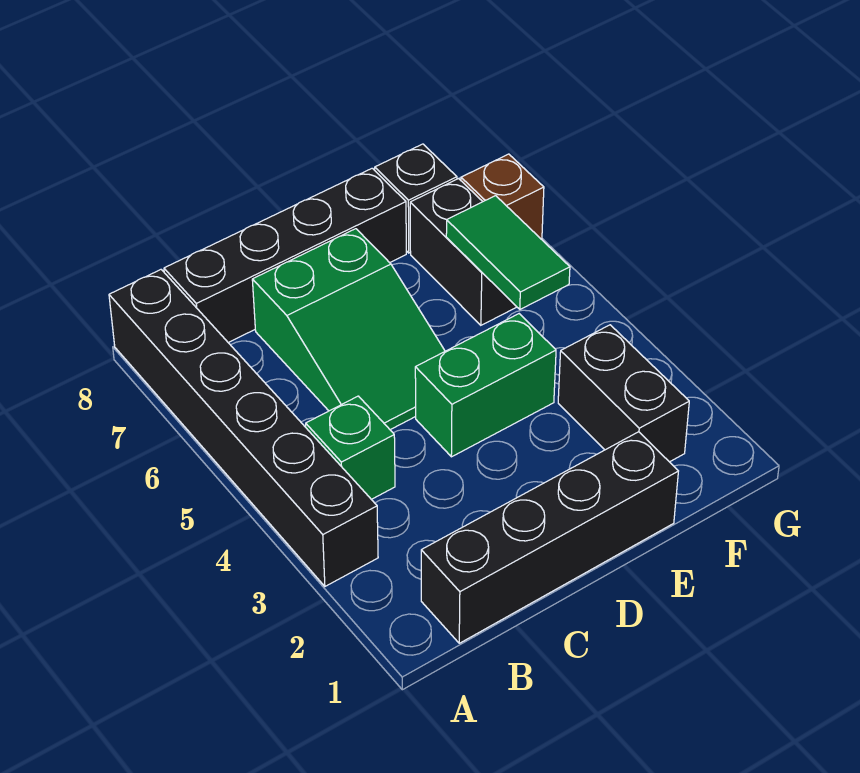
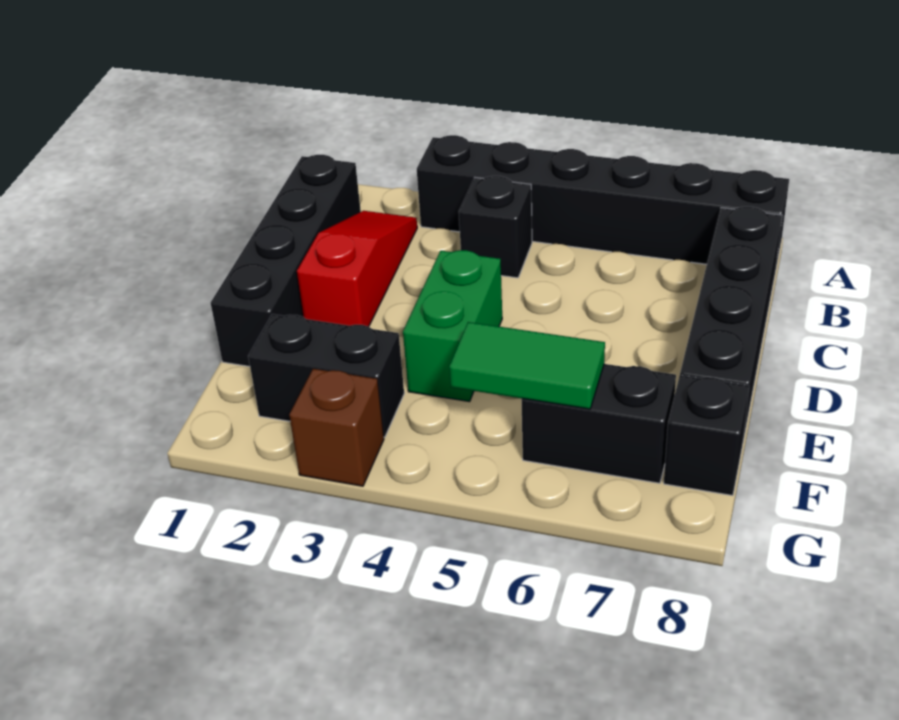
none -> red slope B2:D2 level 1 top D
green brick B4 level 1 -> black brick B4 level 1
green slope C5:D7 level 1 top 7 -> none
brown brick G7 level 1 -> brown brick G3 level 1

